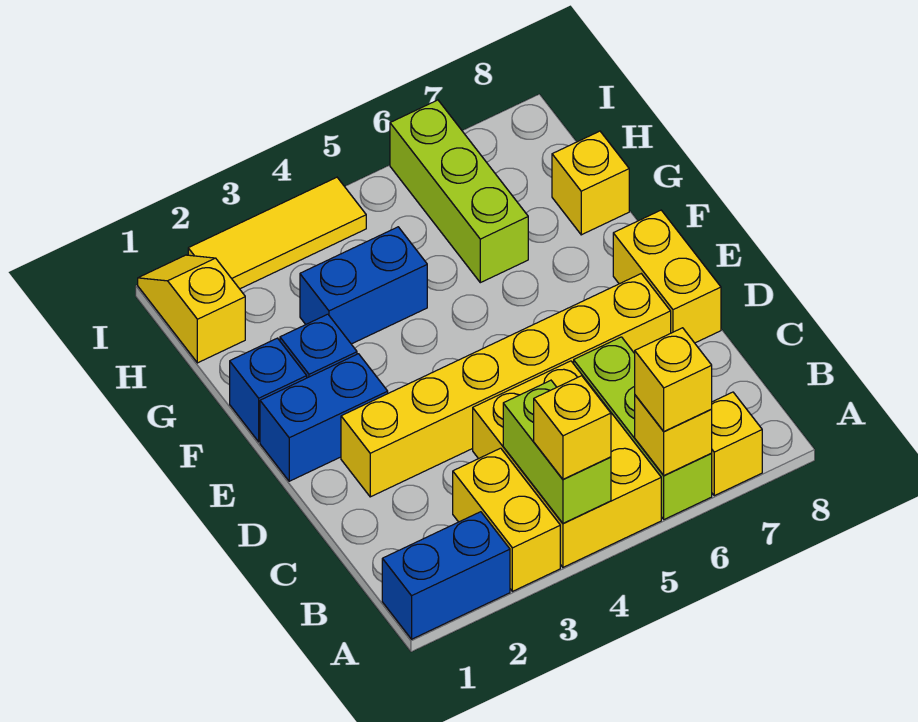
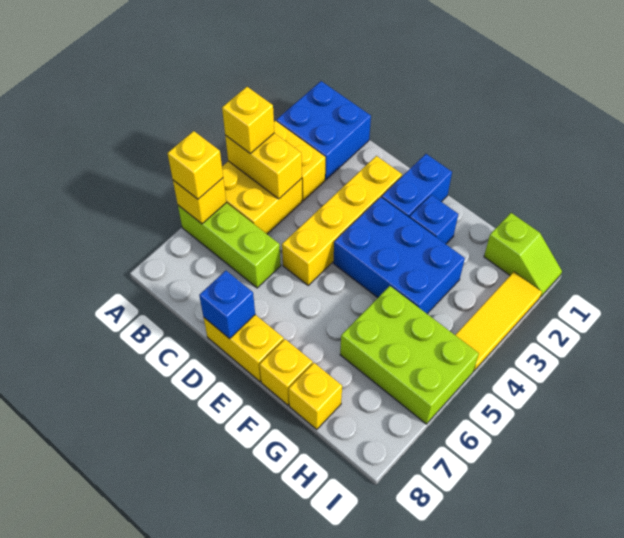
blue brick A1:A2 level 1 -> blue brick A1:B2 level 1
yellow brick A4:C5 level 1 -> yellow brick A4:B5 level 1
lime brick A4:B4 level 2 -> yellow brick A4:B4 level 2
yellow brick A7 level 1 -> yellow brick F8 level 1
yellow brick D2:D7 level 1 -> yellow brick D2:D5 level 1
blue brick F1 level 1 -> blue brick D8 level 2
blue brick G3:G4 level 1 -> blue brick E3:G4 level 1
lime brick G6:I6 level 1 -> lime brick G5:I6 level 1
yellow slope H1:I1 level 1 top H -> lime slope H1:I1 level 1 top H

